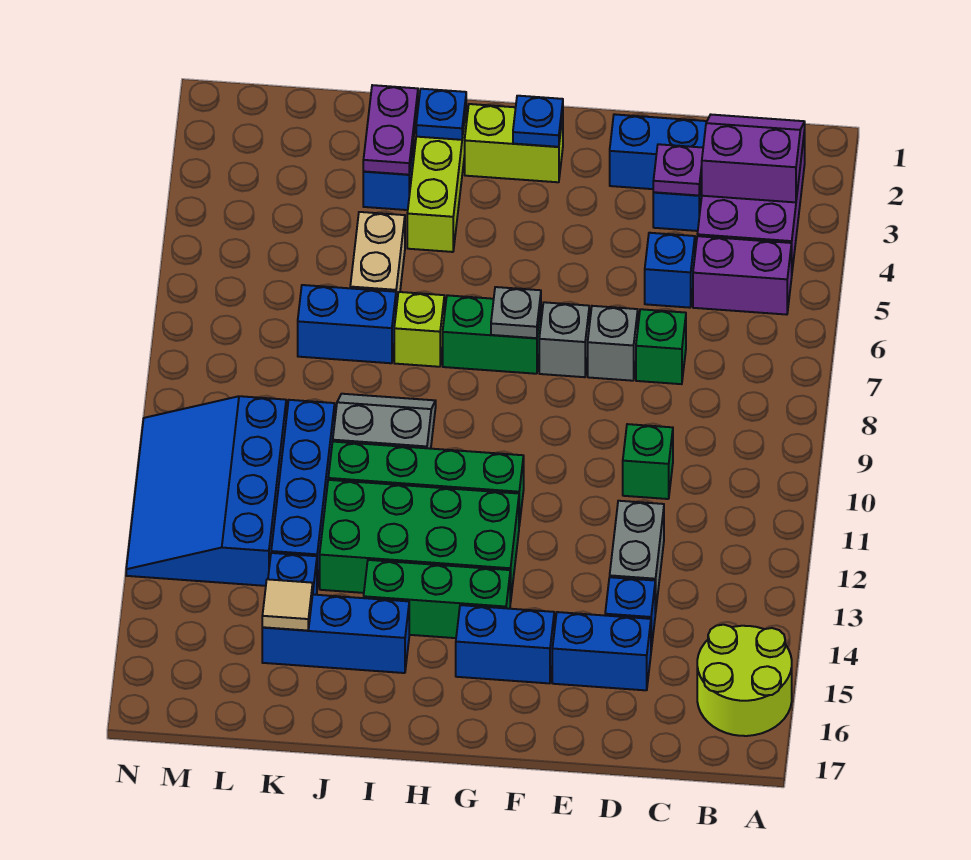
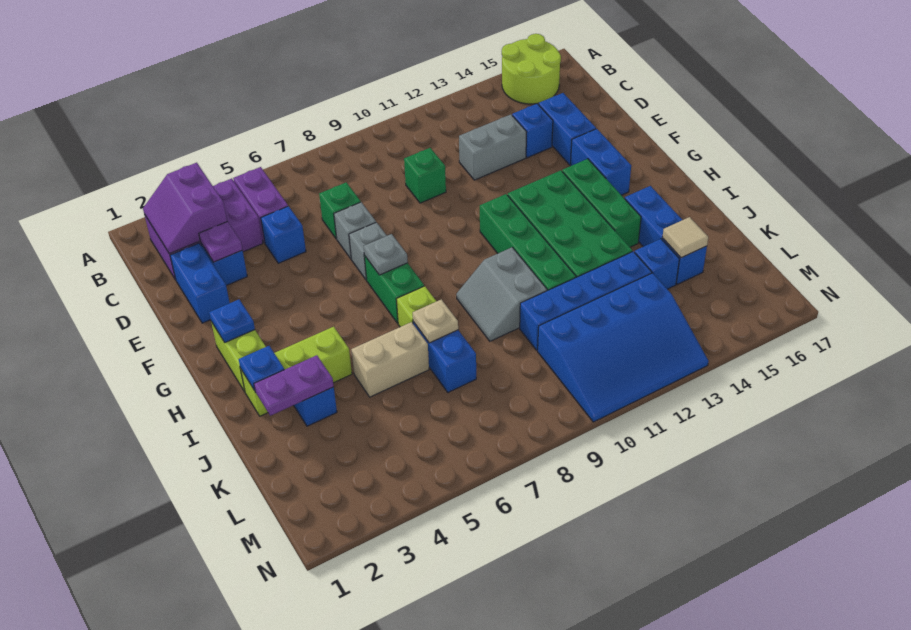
none -> tan plate J7 level 2

